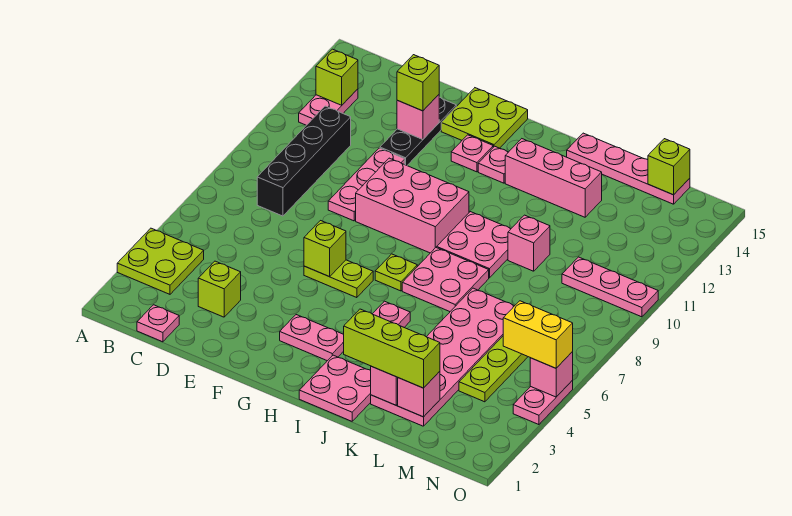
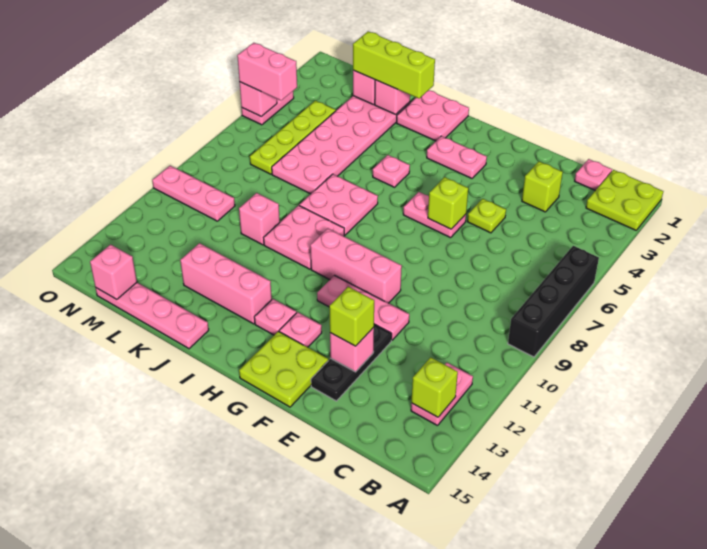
lime plate A3:B4 level 1 -> lime plate A1:B2 level 1
black brick C8:C11 level 1 -> black brick A6:A9 level 1
pink plate E9:E11 level 1 -> pink plate E11:G11 level 1
lime plate F6:G6 level 1 -> pink plate F6:G6 level 1
pink brick F9:H10 level 1 -> pink brick F10:H10 level 1
lime plate H7 level 1 -> lime plate E5 level 1
lime brick M15 level 2 -> pink brick M15 level 2
yellow brick N5:O5 level 3 -> pink brick N5:O5 level 3

